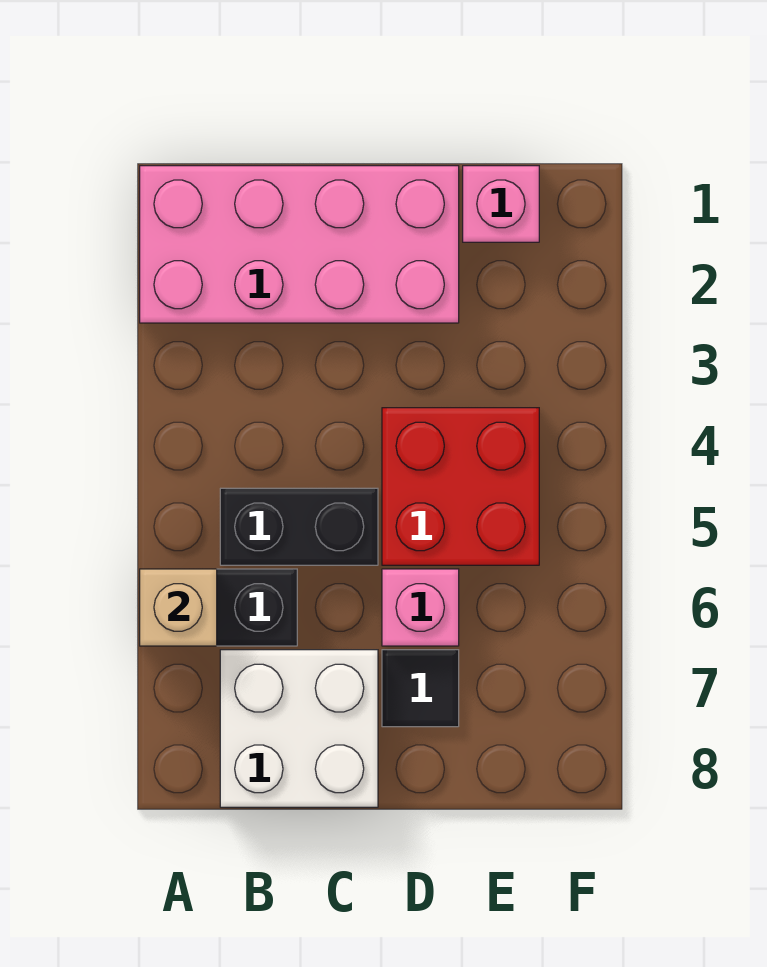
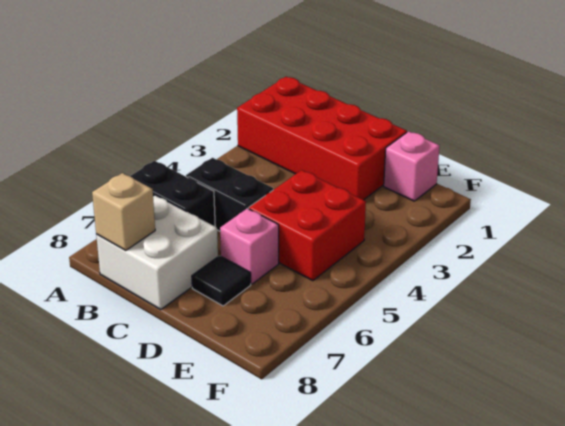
pink brick A1:D2 level 1 -> red brick A1:D2 level 1
tan brick A6 level 2 -> tan brick B8 level 2

